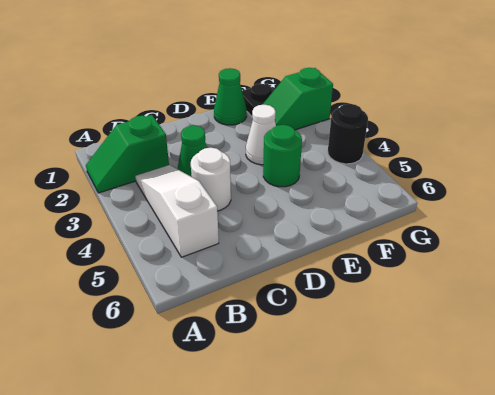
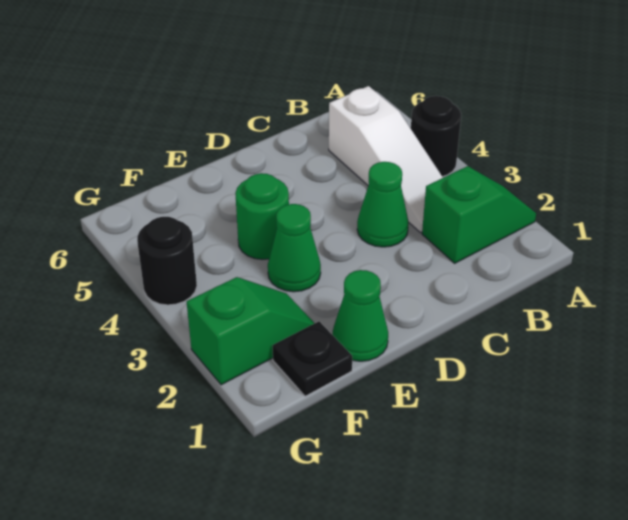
none -> black round brick A4 level 1
white round brick C4 level 1 -> none
white cone E3 level 1 -> green cone E3 level 1

